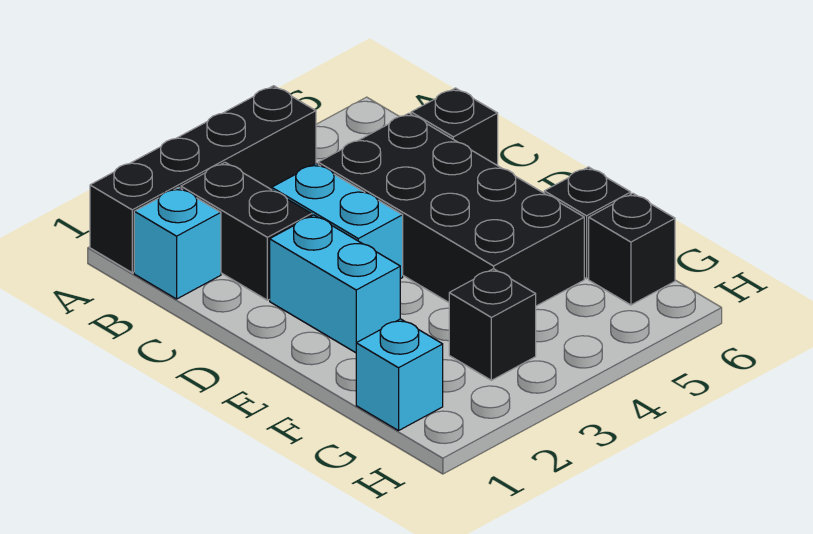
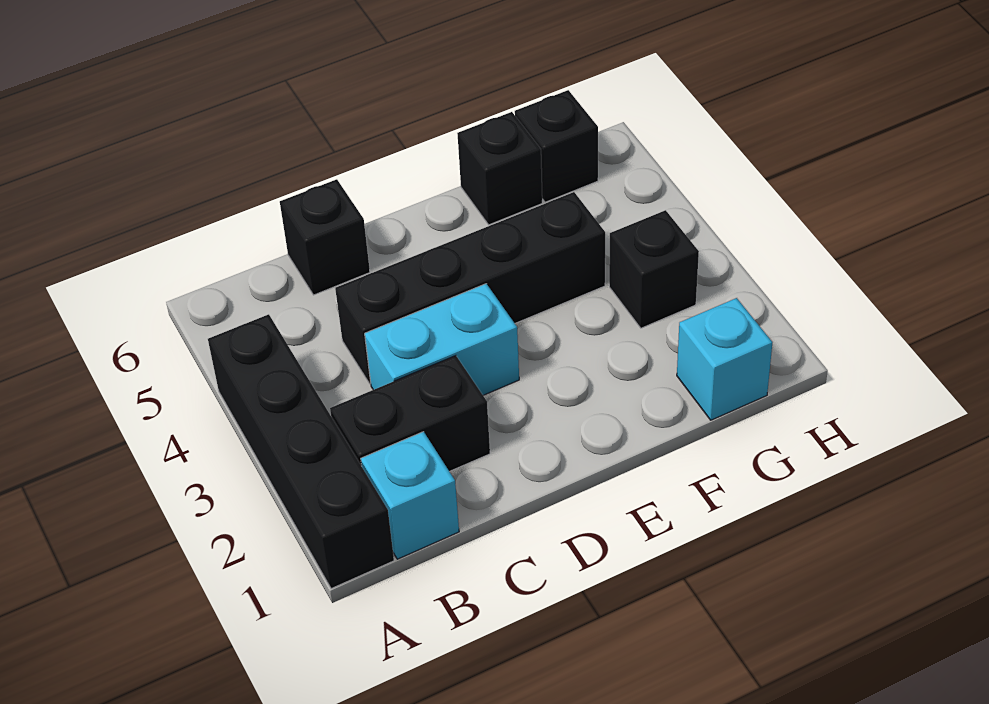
black brick C4:F5 level 1 -> black brick C4:F4 level 1
cyan brick D2:E2 level 1 -> none

